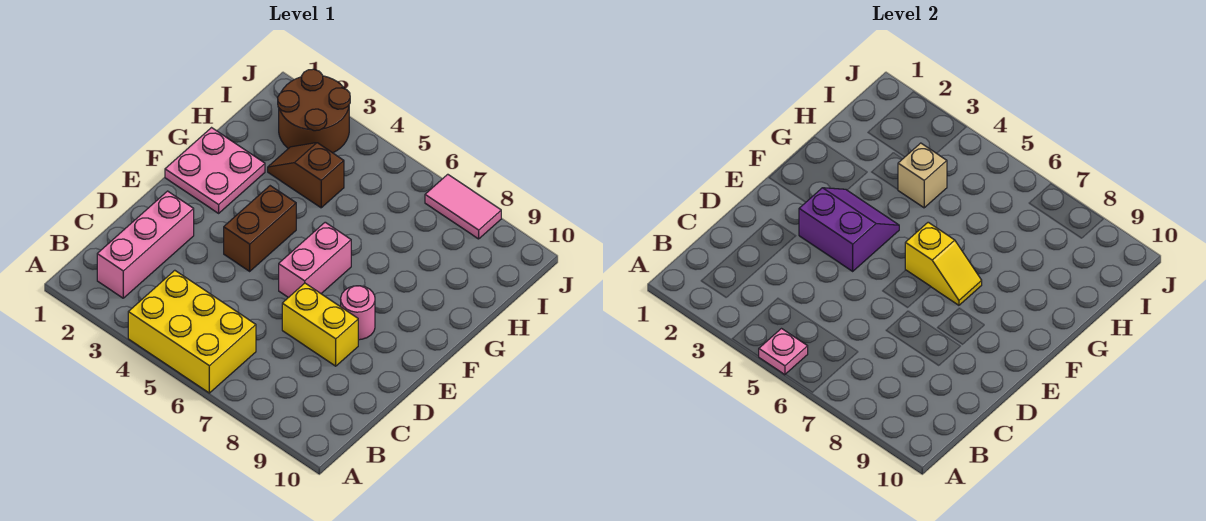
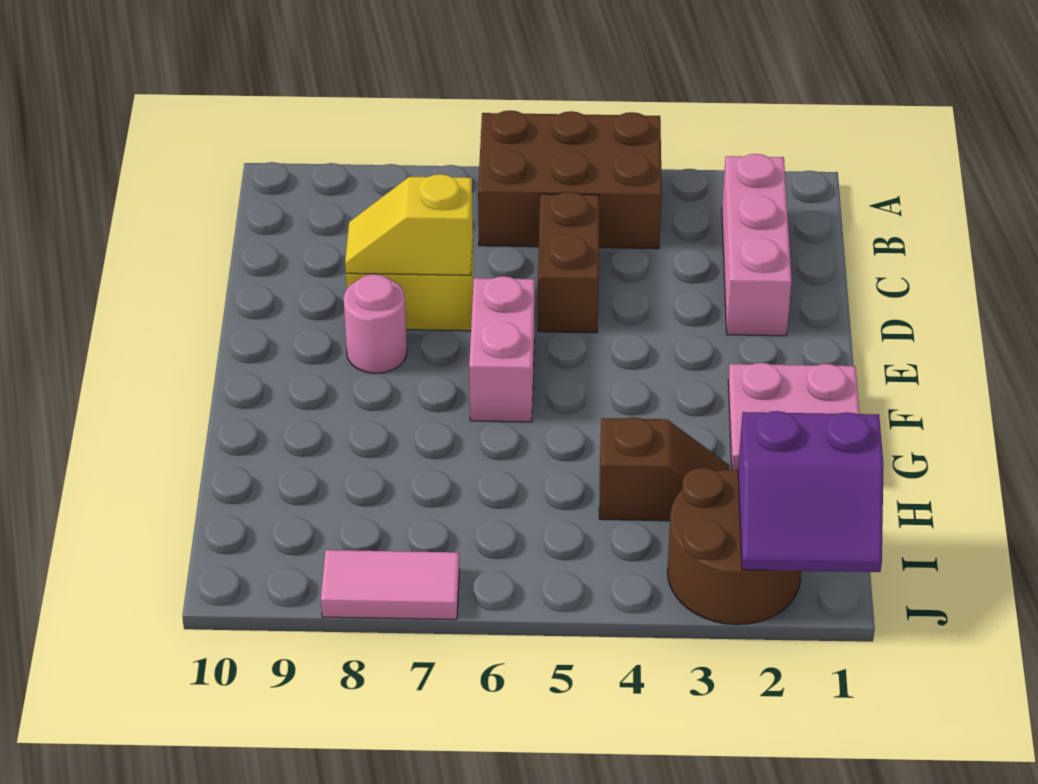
yellow brick A4:B6 level 1 -> brown brick A4:B6 level 1
pink plate A5 level 2 -> none
purple slope E3:F4 level 2 top E -> purple slope I1:J2 level 2 top I
brown brick E4:F4 level 1 -> brown brick C5:D5 level 1
yellow slope F6:F7 level 2 top 6 -> yellow slope D7:D8 level 2 top 7
tan brick H4 level 2 -> none

